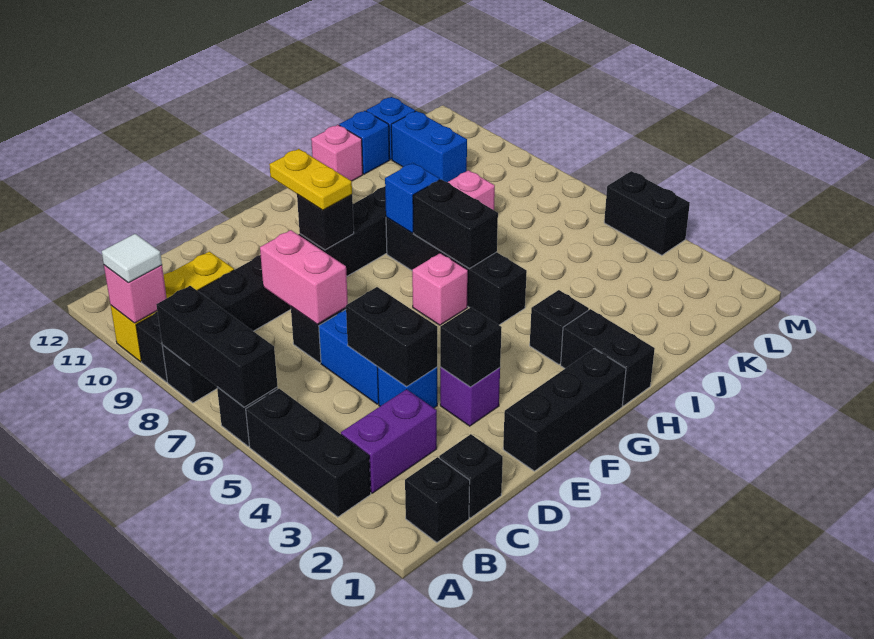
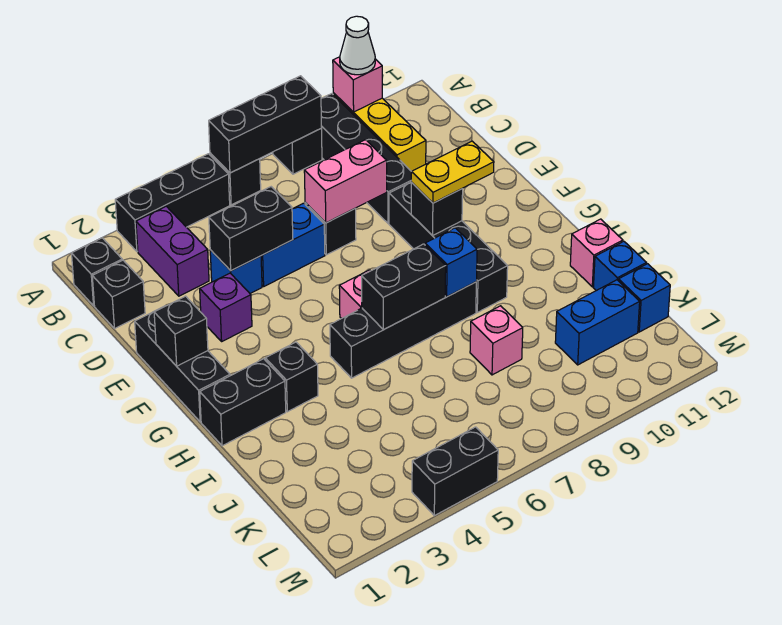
white tile A10 level 3 -> white cone A10 level 3
black brick E3 level 2 -> black brick F1 level 2

